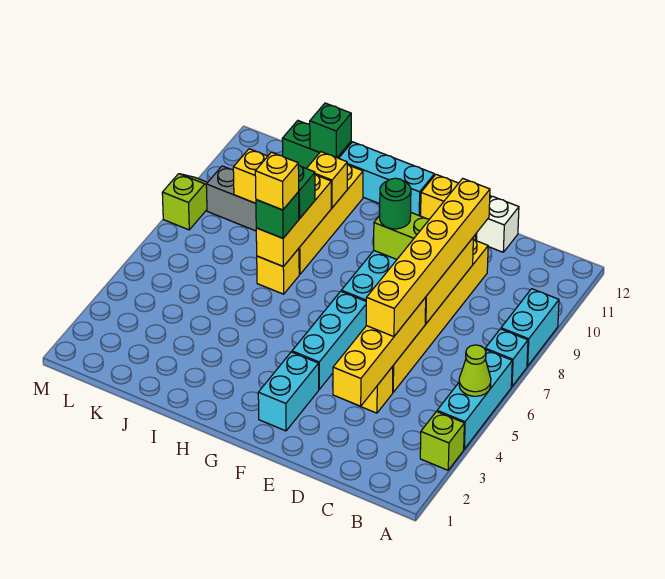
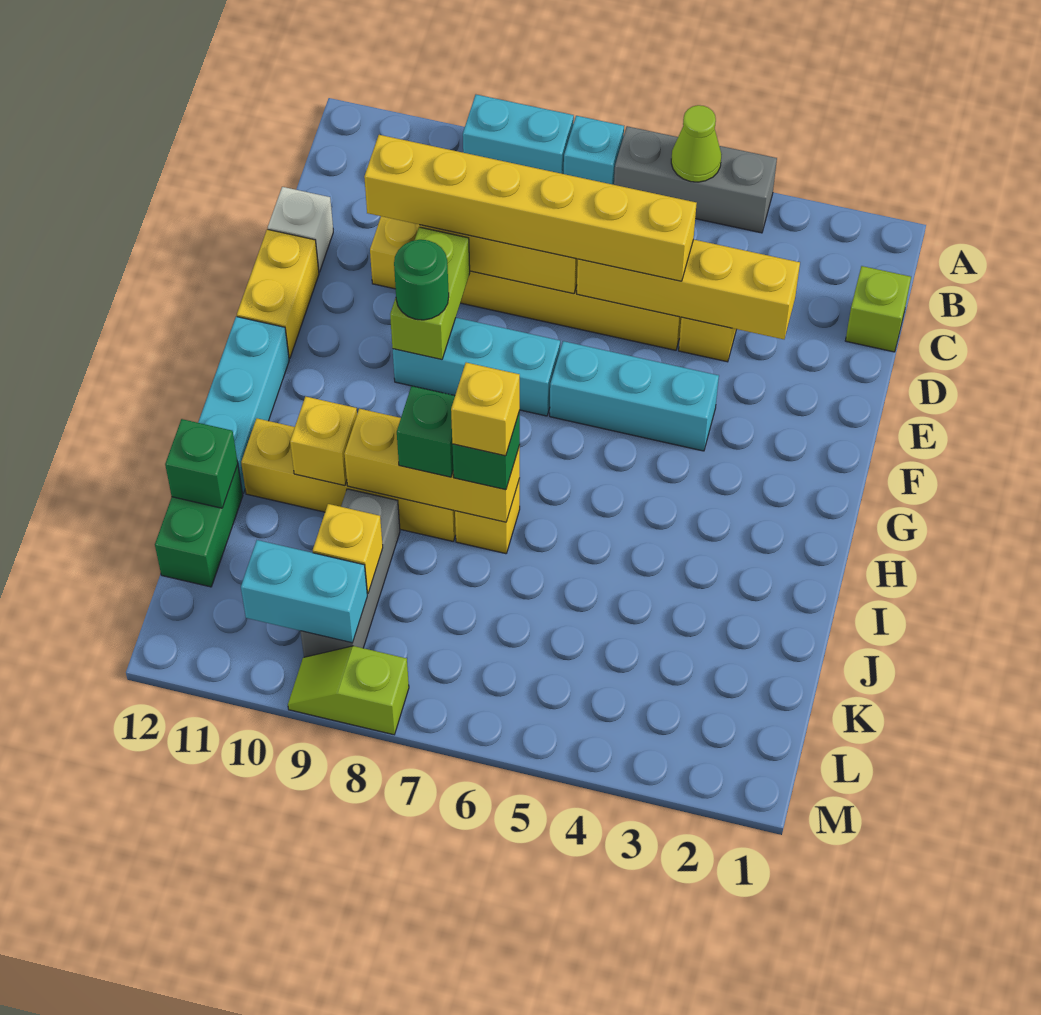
lime brick A3 level 1 -> lime brick C1 level 1
cyan brick A4:A6 level 1 -> grey brick A4:A6 level 1
cyan brick F2:F3 level 1 -> cyan brick L9:L10 level 2

